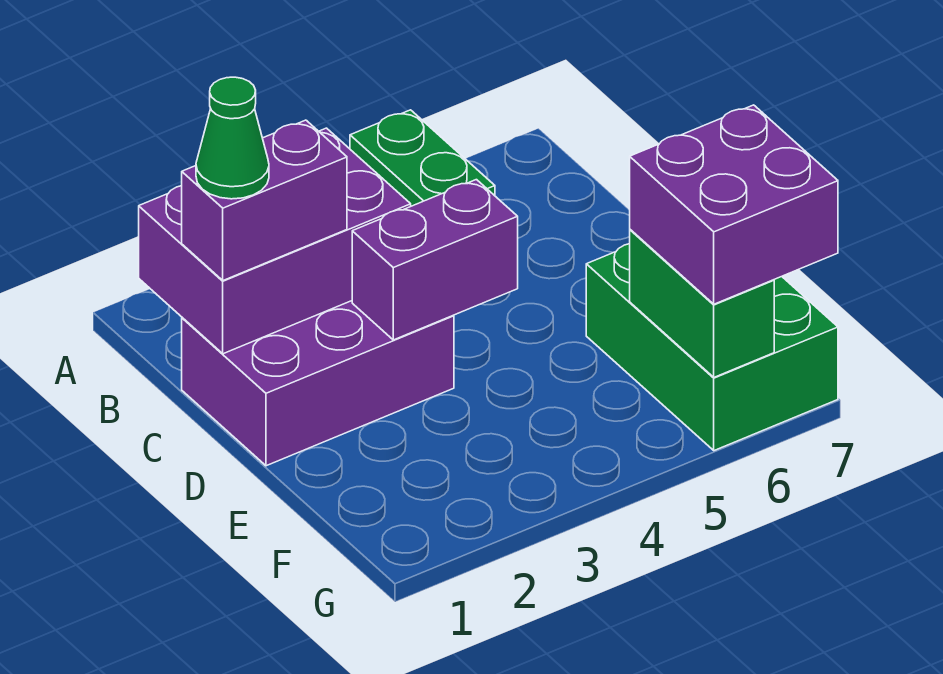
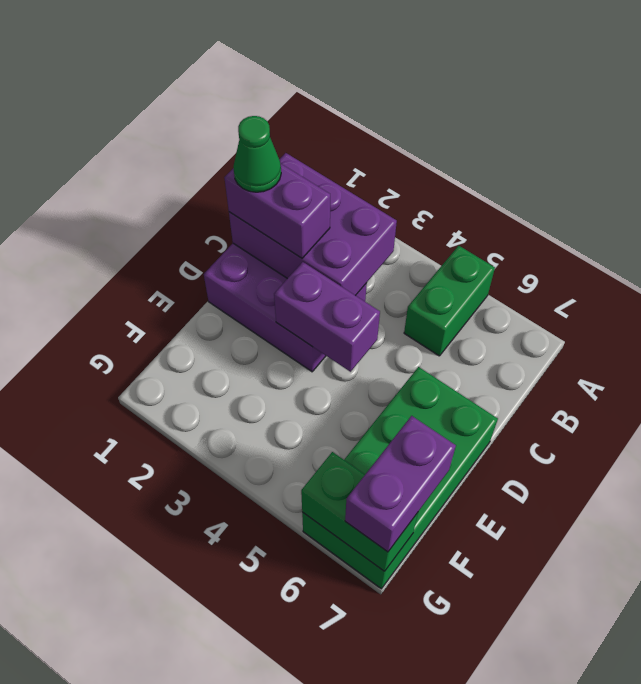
green brick E6:G7 level 1 -> green brick D6:G7 level 1
green brick F6:G6 level 2 -> green brick G6:G7 level 2
purple brick F6:G7 level 3 -> purple brick F7:G7 level 3

